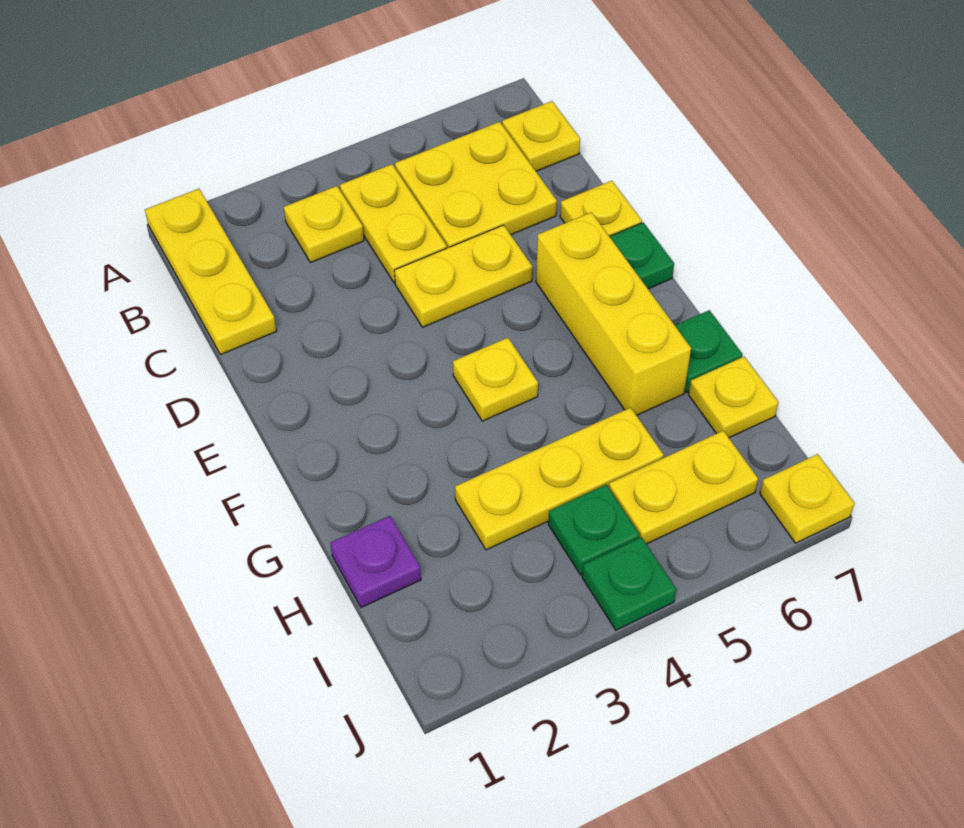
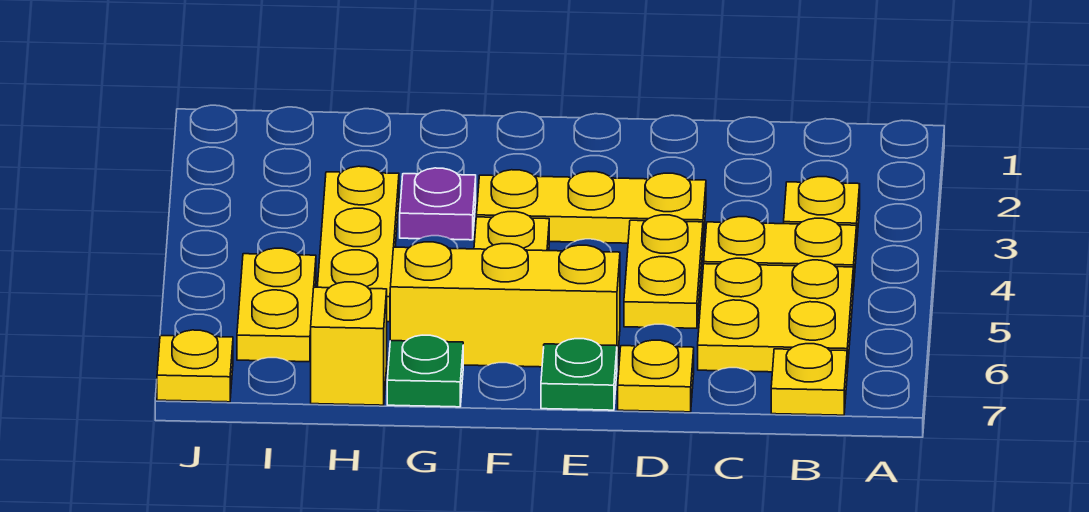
yellow plate A1:C1 level 1 -> yellow plate D3:F3 level 1
purple plate H1 level 1 -> purple plate G3 level 1
yellow plate H7 level 1 -> yellow brick H7 level 1
green plate I4 level 1 -> none
green plate J4 level 1 -> none

